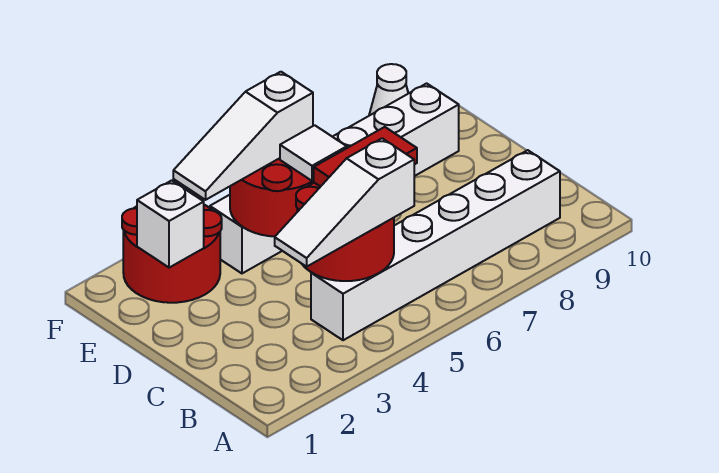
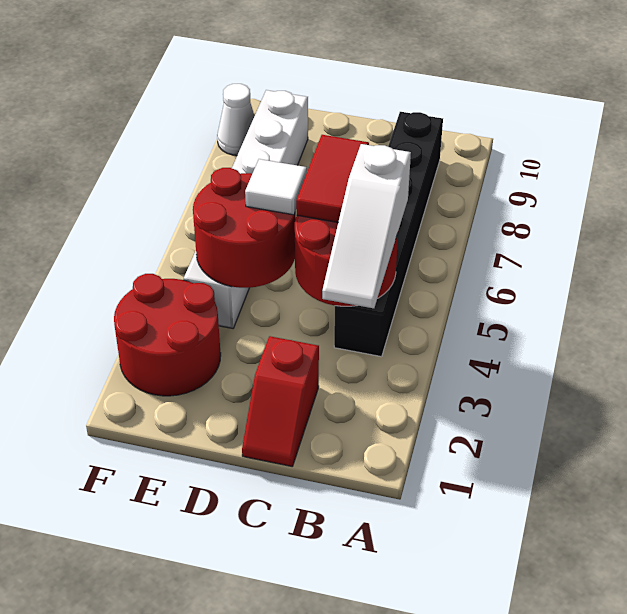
white brick B4:B9 level 1 -> black brick B4:B9 level 1
none -> red slope C1:C2 level 1 top 2
white brick E2 level 2 -> none
white slope E3:E5 level 3 top 5 -> none

